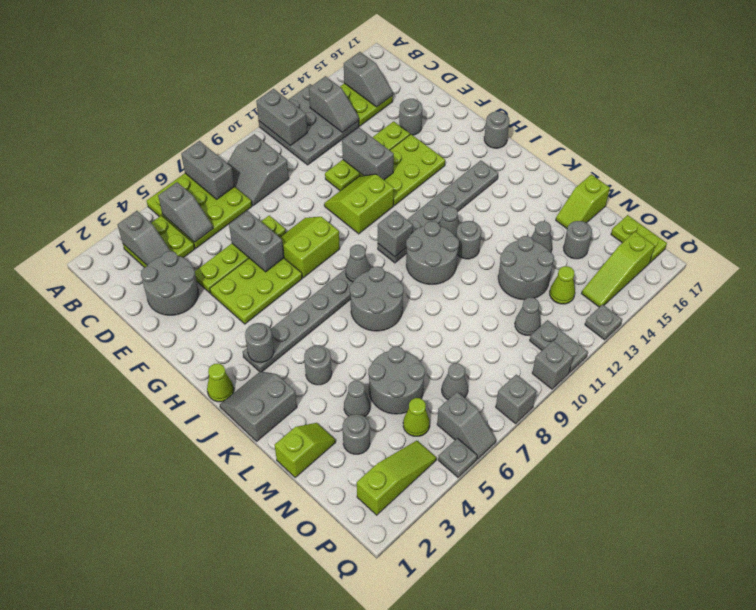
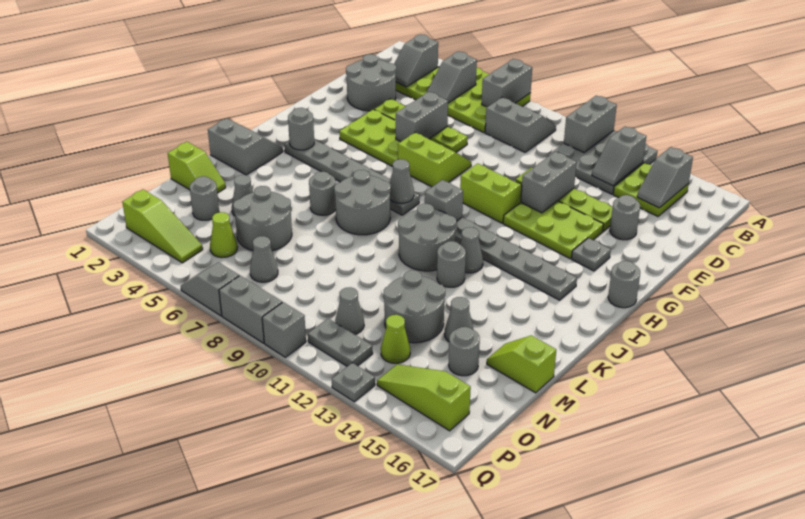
grey slope B8:C9 level 1 top 9 -> grey slope B8:C9 level 1 top C
lime cone I1 level 1 -> none
grey round brick K4 level 1 -> grey round brick K6 level 1
lime plate O17:P17 level 1 -> none
grey slope P6:Q6 level 1 top P -> grey slope Q6:Q7 level 1 top 7
grey plate P11:Q11 level 1 -> grey plate P11:P12 level 1
grey plate Q5 level 1 -> grey plate G15 level 1
grey brick Q8 level 1 -> grey brick Q8:Q9 level 1

